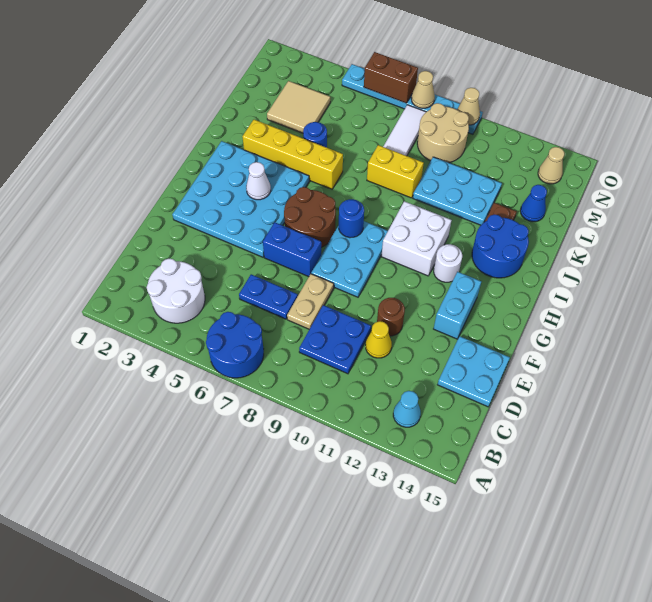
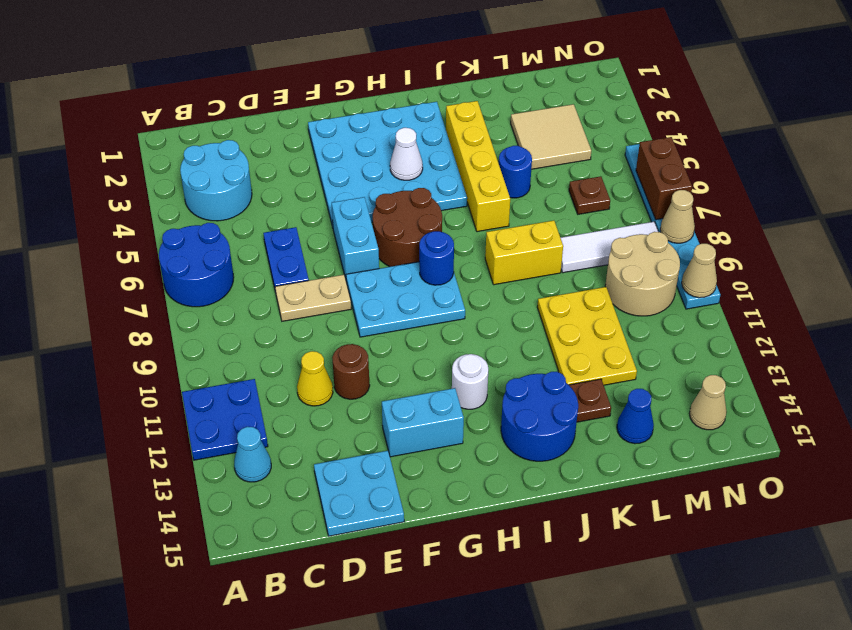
white round brick B3:C4 level 1 -> cyan round brick B3:C4 level 1
blue plate C9:D10 level 1 -> blue plate A11:B12 level 1
blue brick F6:F7 level 1 -> cyan brick F6:F7 level 1
white brick H10:I11 level 1 -> none
yellow brick K8:K9 level 1 -> yellow brick J8:K8 level 1
cyan plate K10:L12 level 1 -> yellow plate K10:L12 level 1
none -> brown plate M6 level 1

